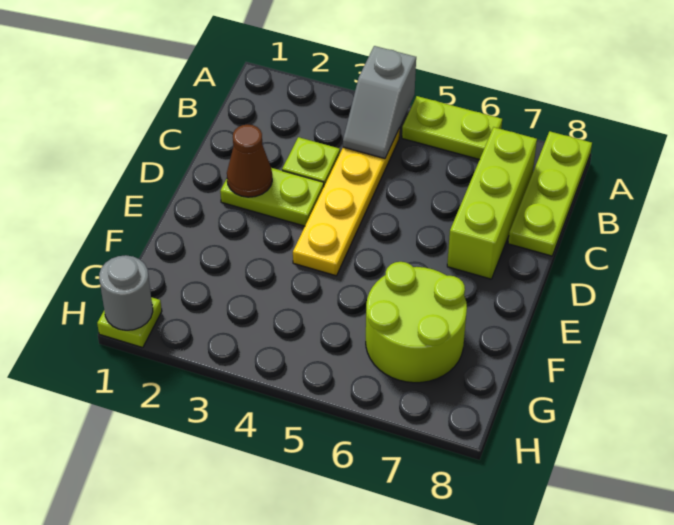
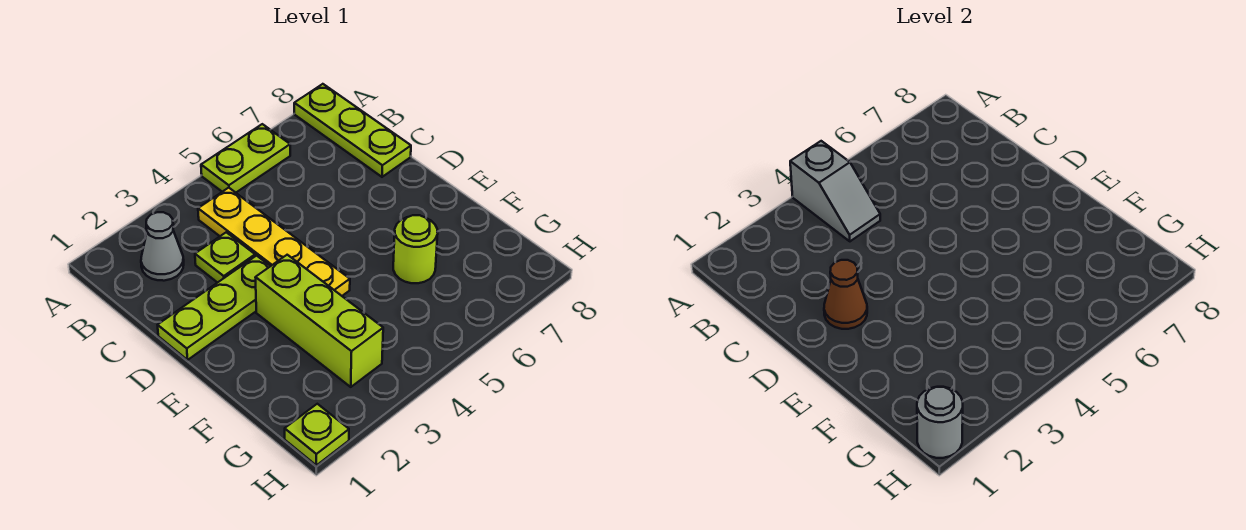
none -> grey cone B2 level 1
lime brick B7:D7 level 1 -> lime brick E3:G3 level 1
lime plate D2:D3 level 1 -> lime plate D1:D3 level 1
lime round brick F6:G7 level 1 -> lime round brick F6 level 1

